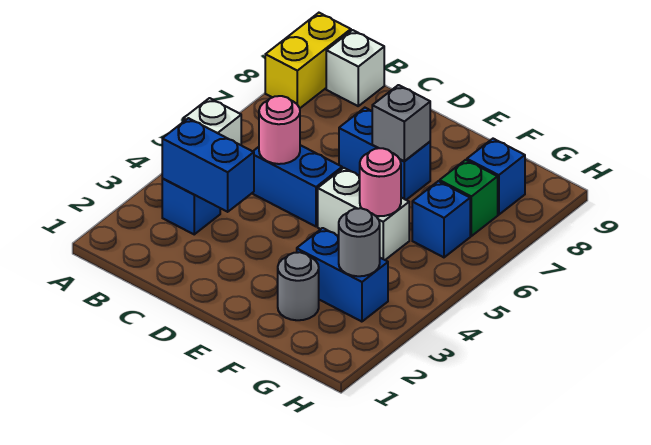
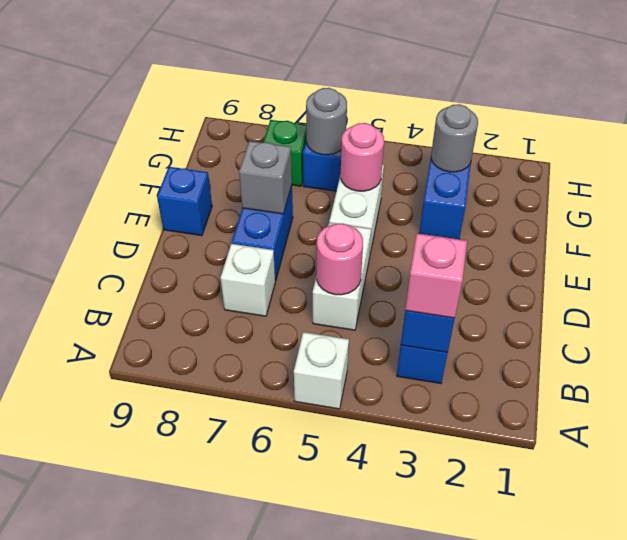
yellow brick A8:A9 level 1 -> none
none -> pink brick B3 level 3
white brick B9 level 1 -> white brick C7 level 1
blue brick C5:D5 level 1 -> white brick C5:D5 level 1
grey round brick F2 level 1 -> grey round brick G6 level 2
blue brick G8 level 1 -> blue brick E9 level 1

